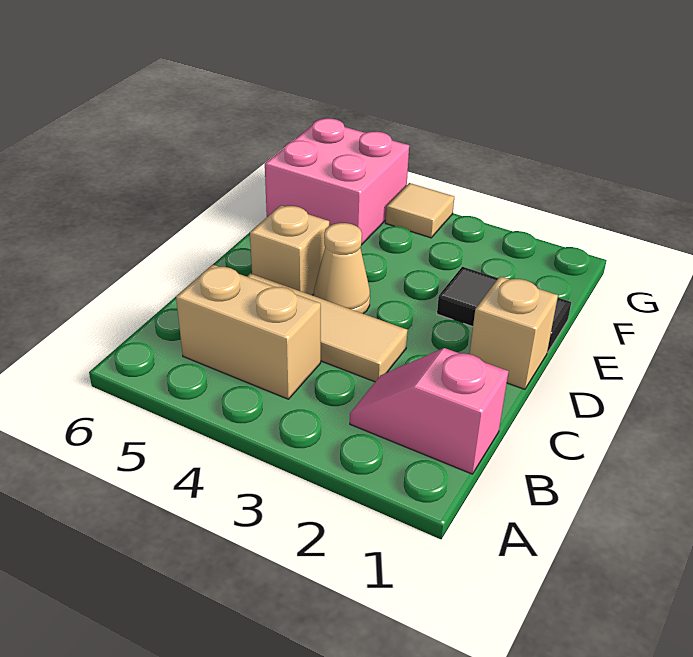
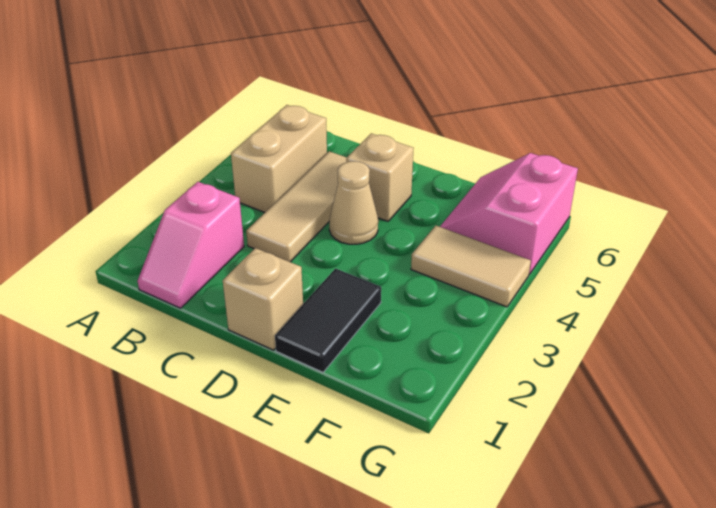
pink slope B1:B2 level 1 top 1 -> pink slope B1:B2 level 1 top 2
pink brick F5:G6 level 1 -> pink slope F5:G6 level 1 top G
tan tile G4 level 1 -> tan tile F4:G4 level 1

